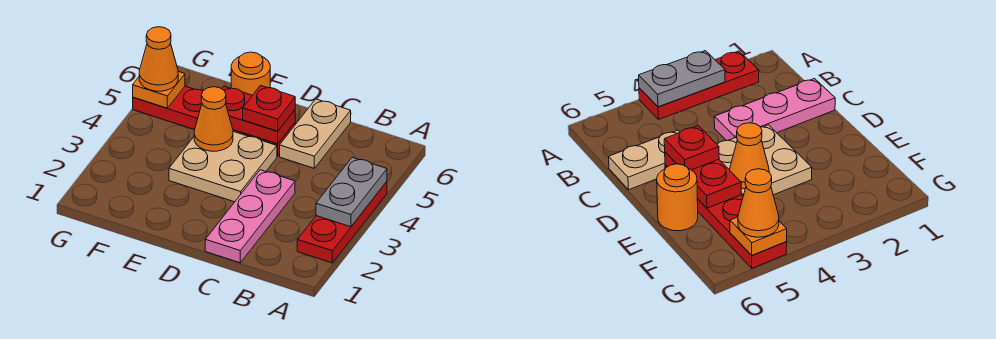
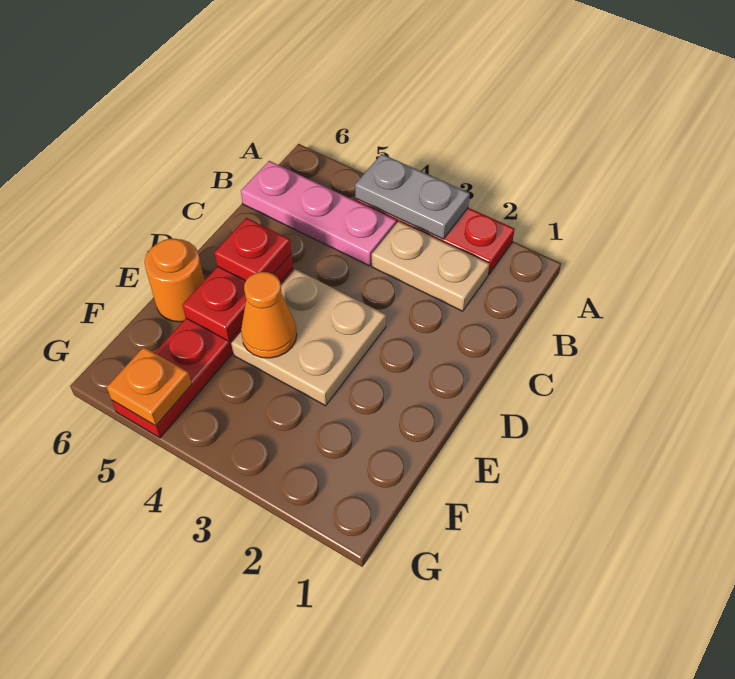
pink plate C1:C3 level 1 -> pink plate B4:B6 level 1
tan plate C5:C6 level 1 -> tan plate B2:B3 level 1
orange cone G5 level 3 -> none

